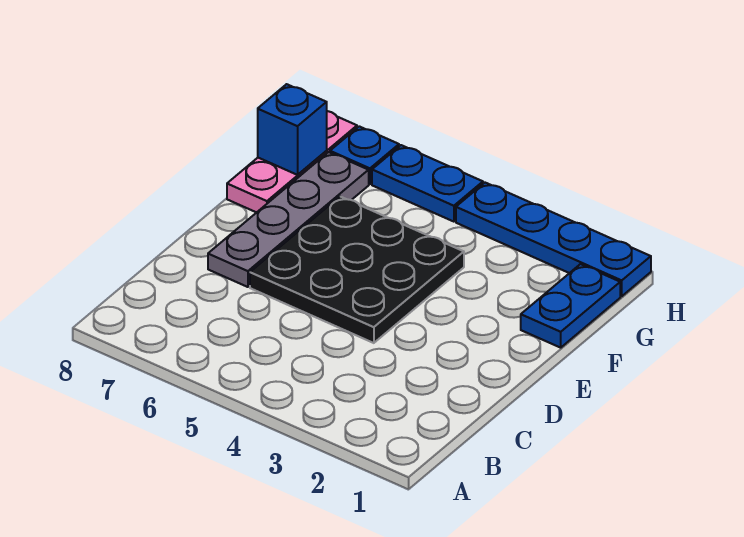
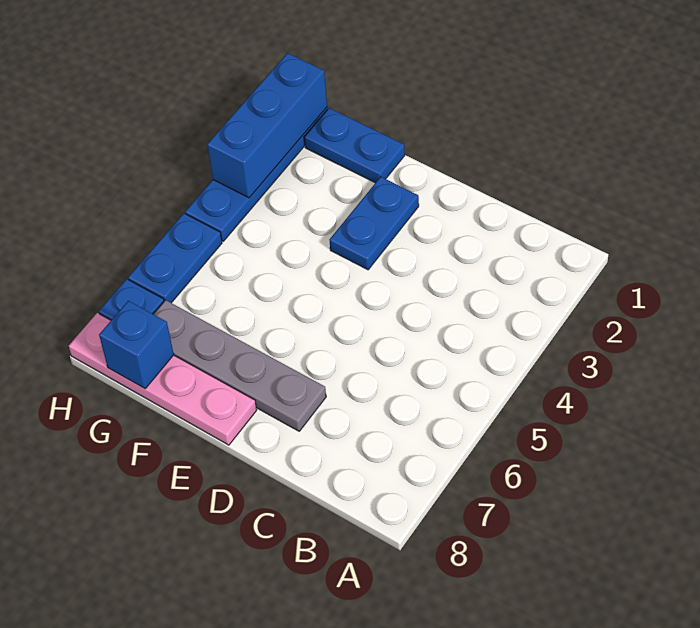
black plate D4:F6 level 1 -> none
none -> blue plate E2:E3 level 1
pink plate F8:H8 level 1 -> pink plate E8:H8 level 1
none -> blue brick H1:H3 level 2

